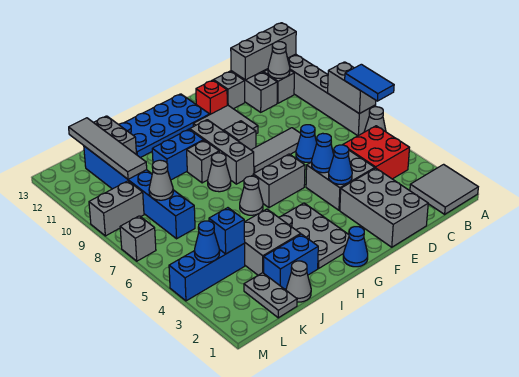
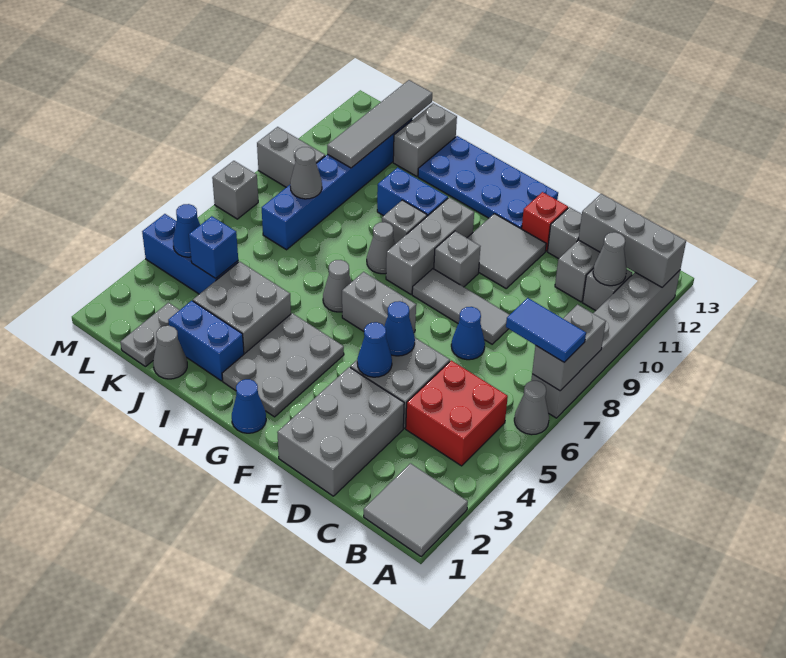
blue tile A6:A7 level 3 -> blue tile A7:B7 level 3

